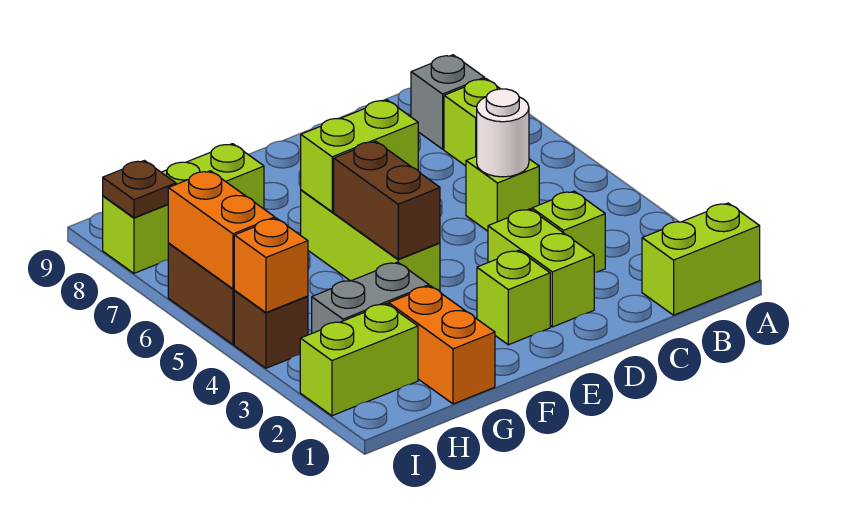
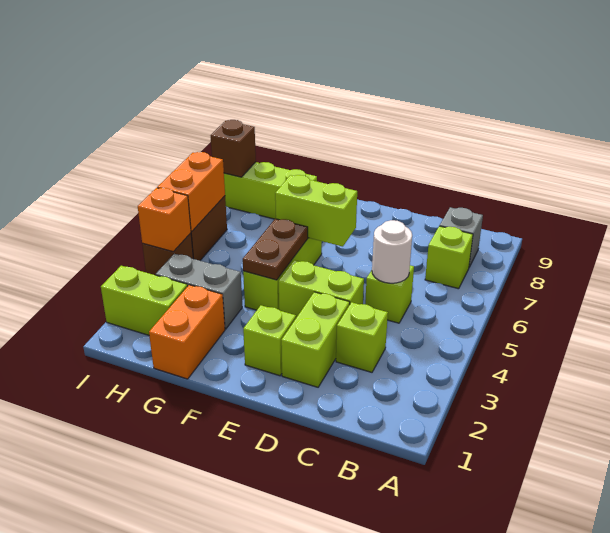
lime brick A1:B1 level 1 -> lime brick D4:E4 level 1
brown brick F4:F5 level 2 -> brown plate F4:F5 level 2
brown plate I8 level 2 -> brown brick I8 level 2

